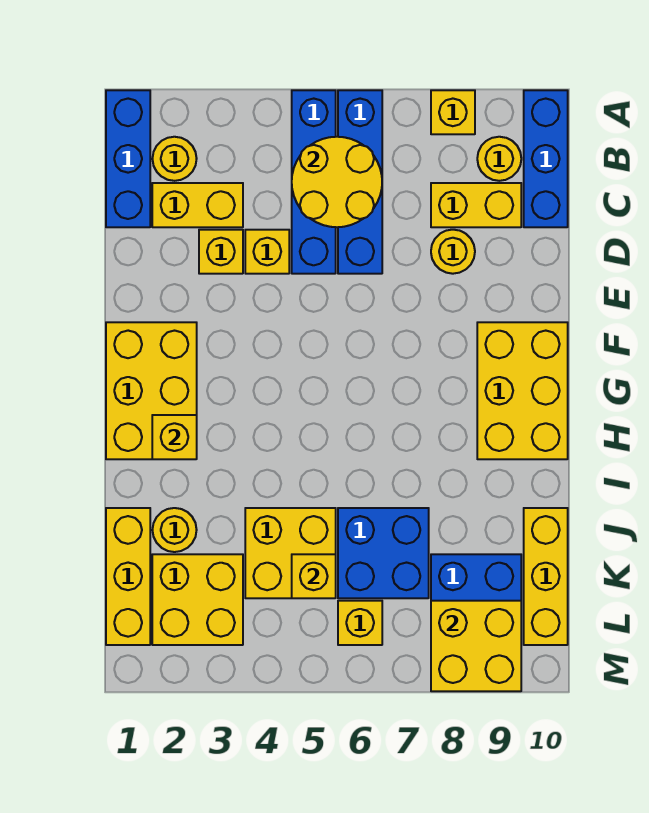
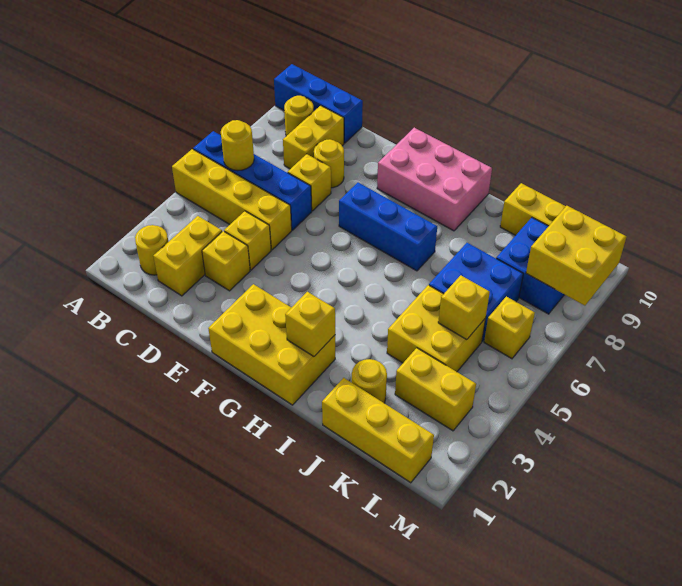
blue brick A1:C1 level 1 -> blue brick F7:H7 level 1
blue brick A5:D5 level 1 -> yellow brick A5:D5 level 1
yellow brick A8 level 1 -> yellow brick D7 level 1
yellow round brick B5:C6 level 2 -> yellow round brick B6 level 2
yellow brick F9:H10 level 1 -> pink brick F9:H10 level 1
yellow brick K2:L3 level 1 -> yellow brick K3:L3 level 1

